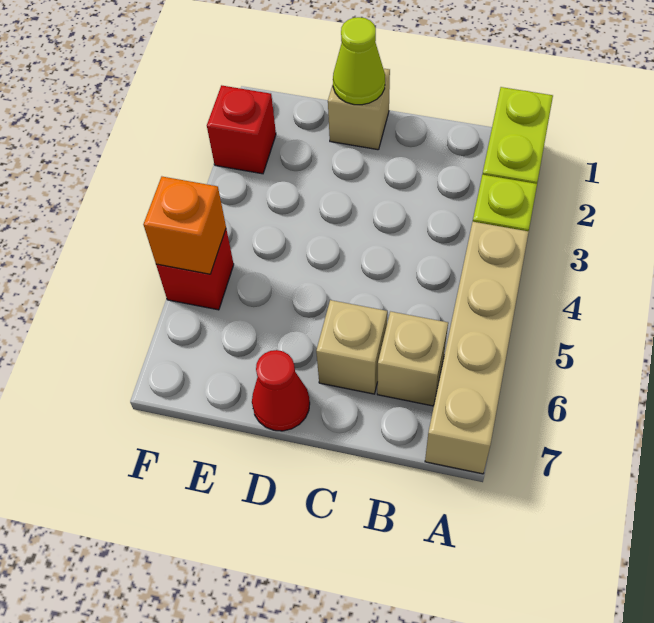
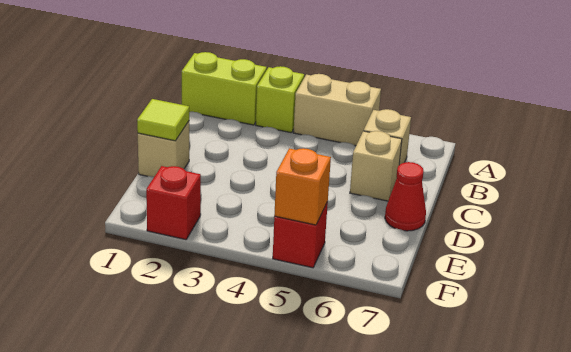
tan brick A4:A7 level 1 -> tan brick A4:A5 level 1
lime cone D1 level 2 -> lime tile D1 level 2

